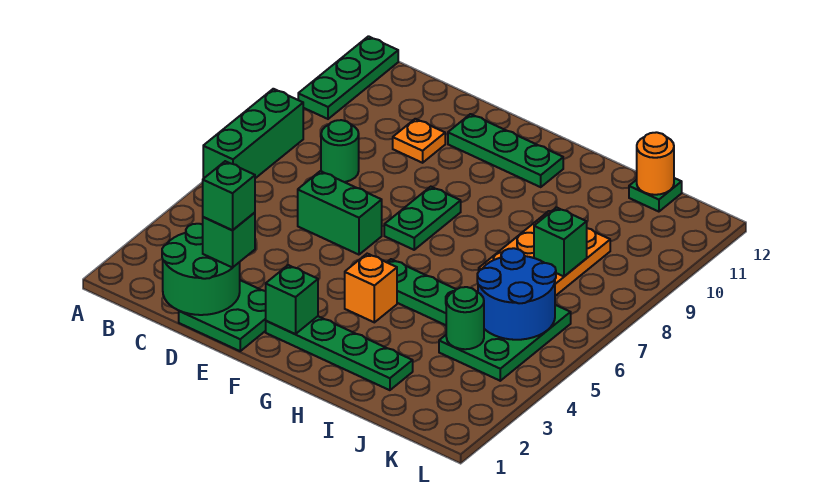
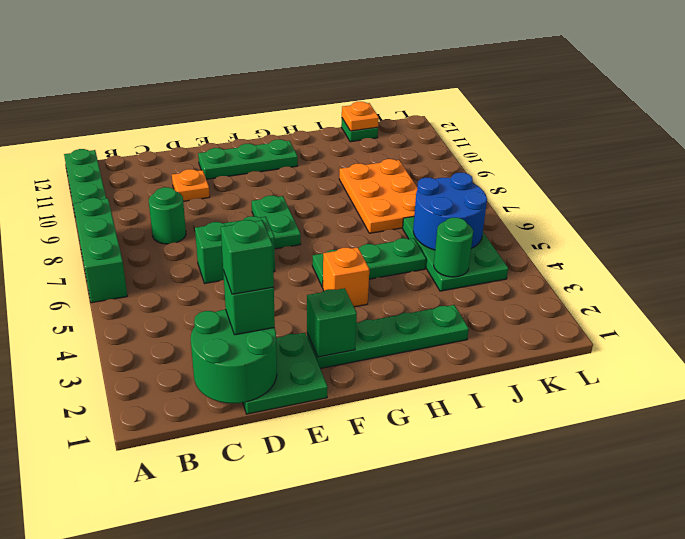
green brick J8 level 2 -> none
orange round brick J12 level 2 -> orange plate J12 level 2

